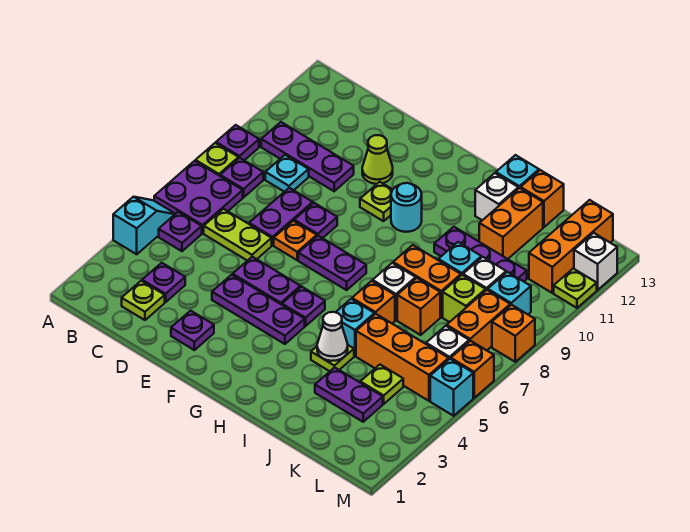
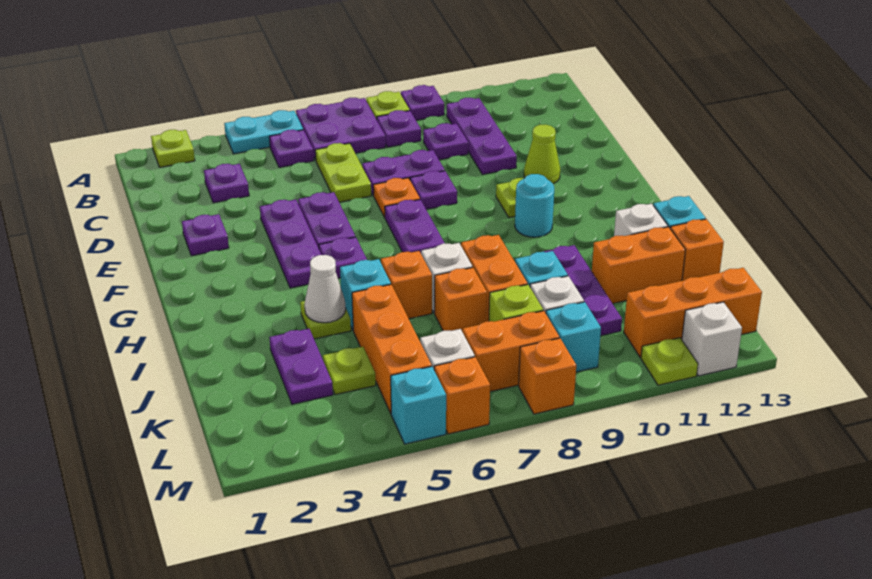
cyan slope A4:A5 level 1 top 4 -> cyan plate A4:A5 level 1
lime plate C2 level 1 -> lime plate A2 level 1
cyan plate C9 level 1 -> purple plate C9 level 1

